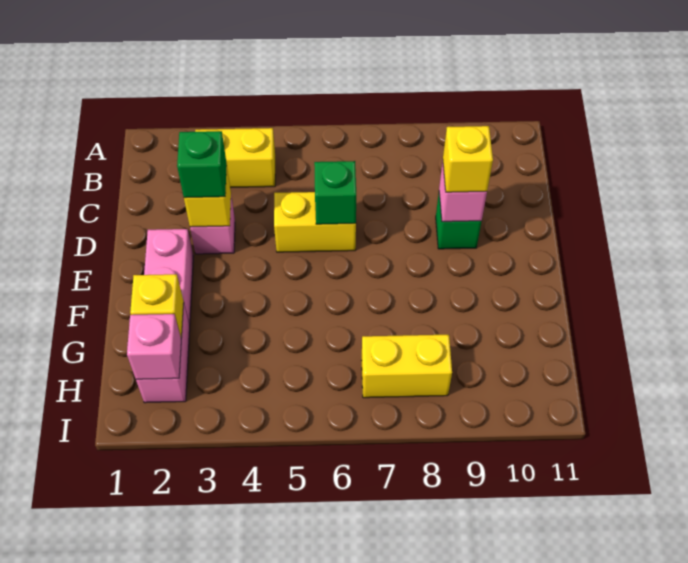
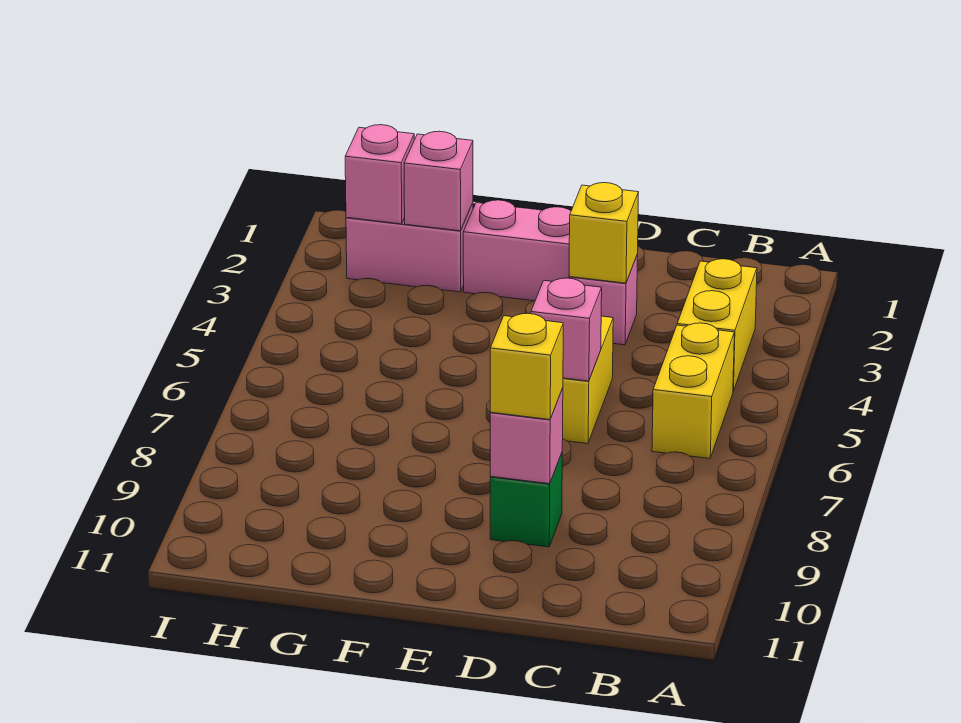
green brick D3 level 3 -> none
green brick D6 level 2 -> pink brick D6 level 2
yellow brick G2 level 2 -> pink brick G2 level 2
yellow brick H7:H8 level 1 -> yellow brick B5:B6 level 1

